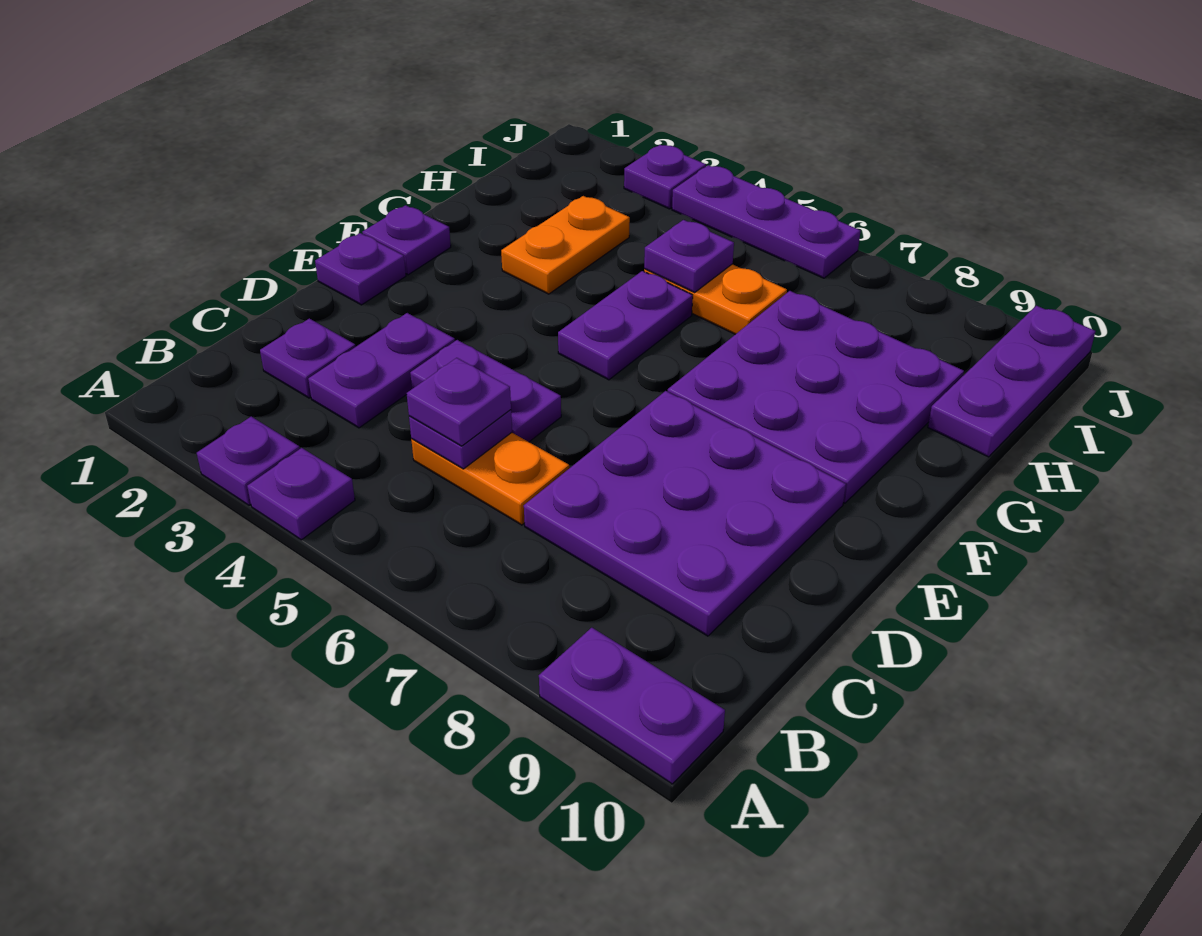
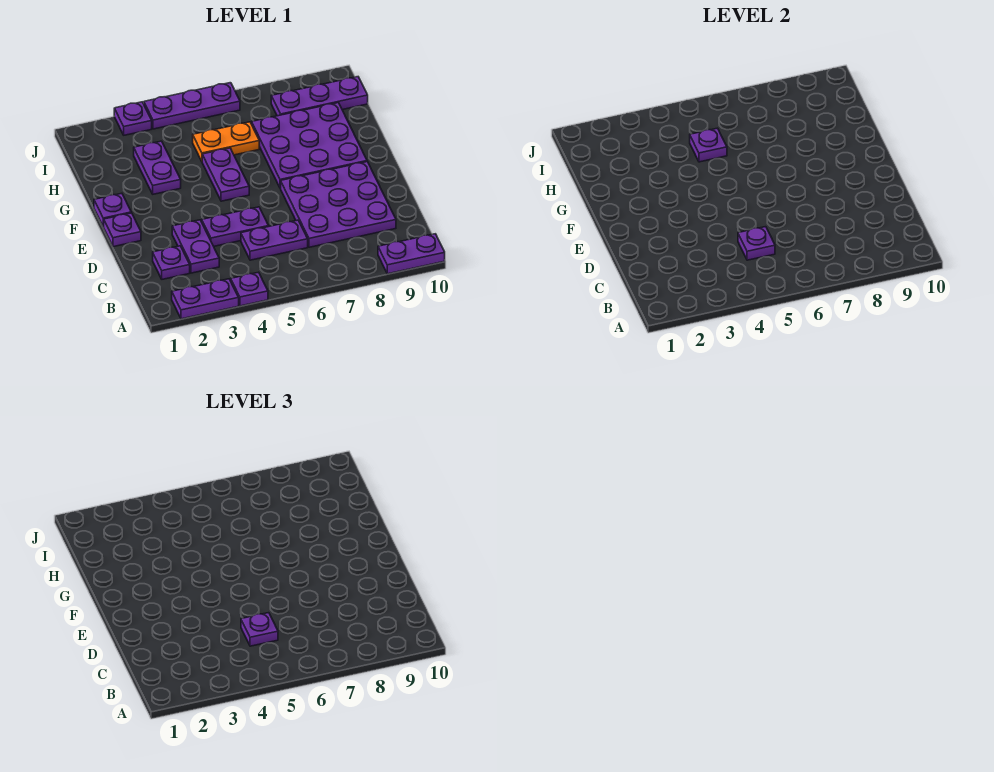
purple plate A3 level 1 -> purple plate A2:A3 level 1
orange plate C5:C6 level 1 -> purple plate C5:C6 level 1
orange plate G3:H3 level 1 -> purple plate G3:H3 level 1
purple plate H10:J10 level 1 -> purple plate I8:I10 level 1

